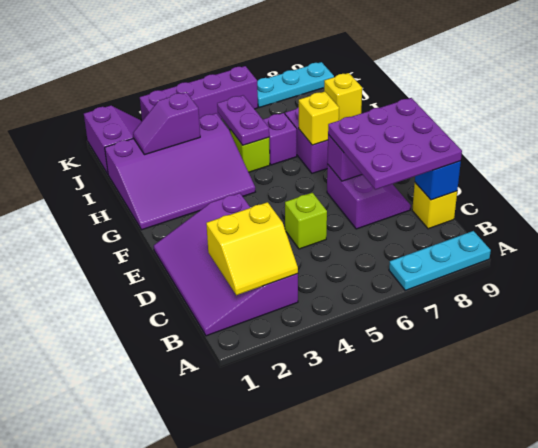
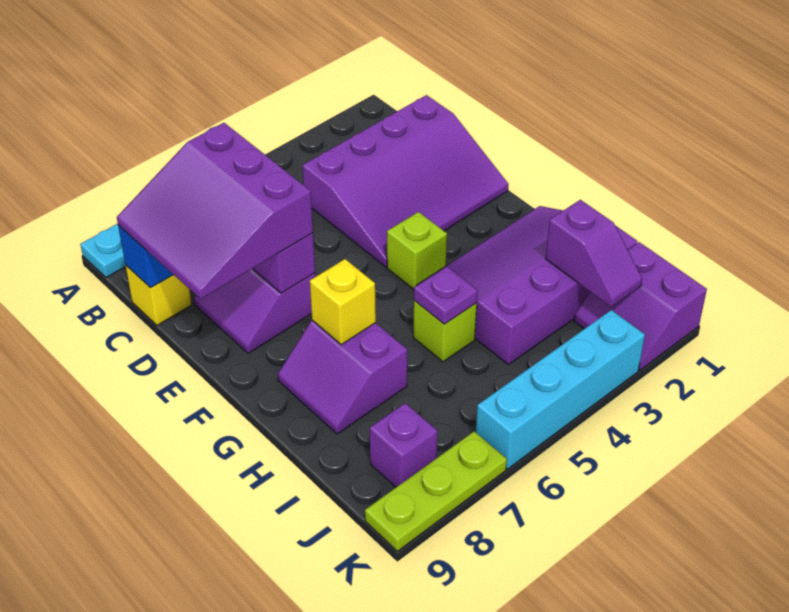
purple slope B1:E3 level 1 top 3 -> purple slope C1:E4 level 1 top C
yellow slope B2:C3 level 2 top C -> none
purple plate C7:E9 level 3 -> purple slope C7:E9 level 3 top 7
lime brick D5 level 1 -> lime brick F4 level 1
purple plate H5:I5 level 2 -> purple plate H5 level 2
purple brick H6 level 1 -> purple brick J8 level 1
purple slope I2:I3 level 2 top 3 -> purple slope I2:J2 level 2 top I
yellow brick I9 level 1 -> none
purple brick K3:K6 level 1 -> cyan brick K3:K6 level 1
cyan plate K7:K9 level 1 -> lime plate K7:K9 level 1

